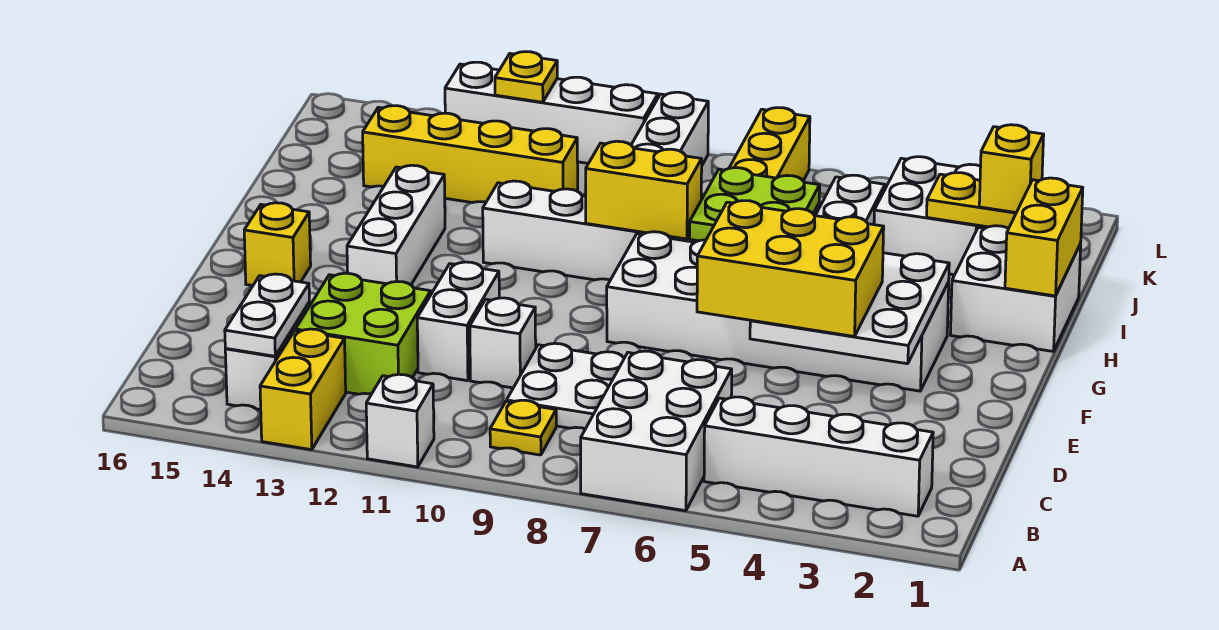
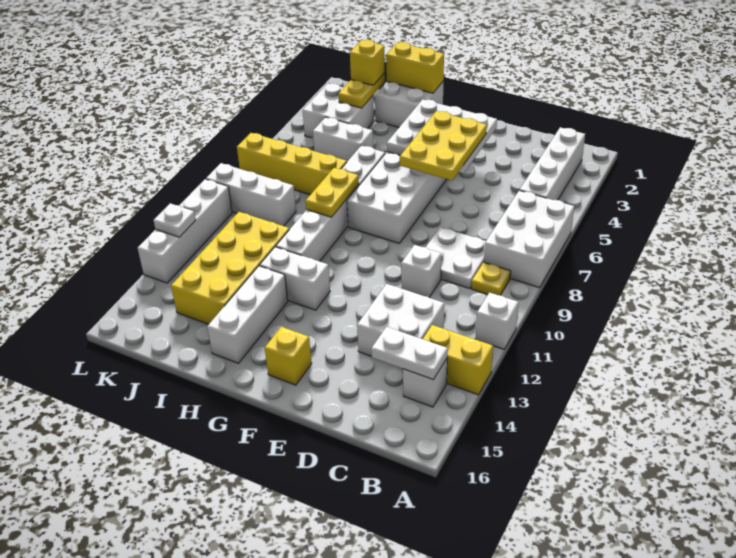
white brick A6:C7 level 1 -> white brick A6:B8 level 1
lime brick C12:D13 level 1 -> white brick C12:D13 level 1
white brick D11:E11 level 1 -> white brick G12:H12 level 1
yellow brick E4:F6 level 3 -> yellow plate E4:F6 level 3
white brick F13:H13 level 1 -> white brick H13:H15 level 1
lime plate H6:I7 level 2 -> none
yellow brick H8:H9 level 2 -> yellow plate H8:H9 level 2
yellow brick J11:J14 level 1 -> yellow brick I11:J14 level 1
yellow plate L12 level 2 -> white plate L12 level 2

